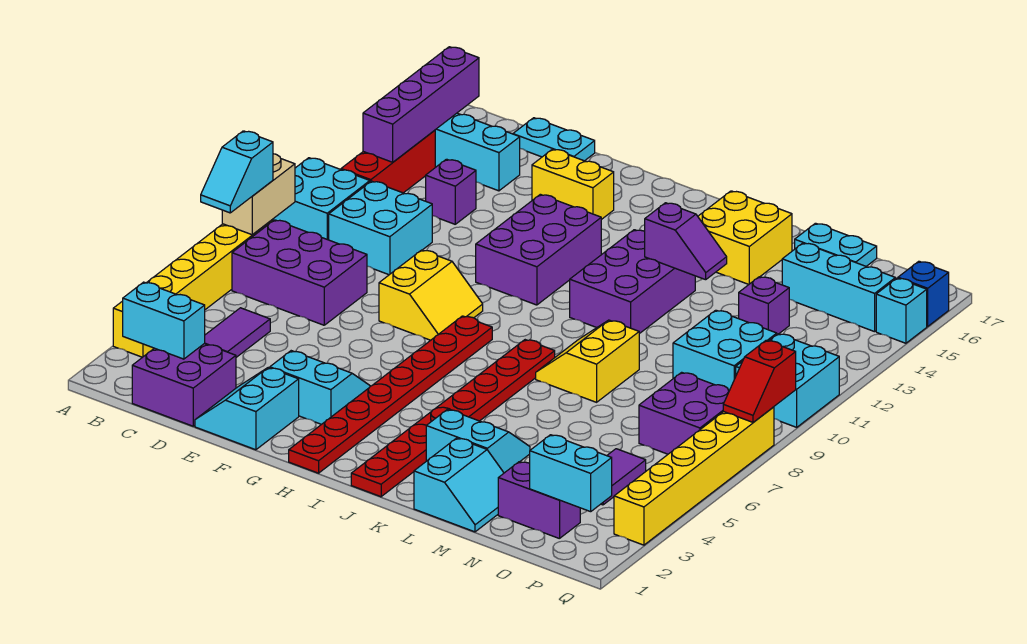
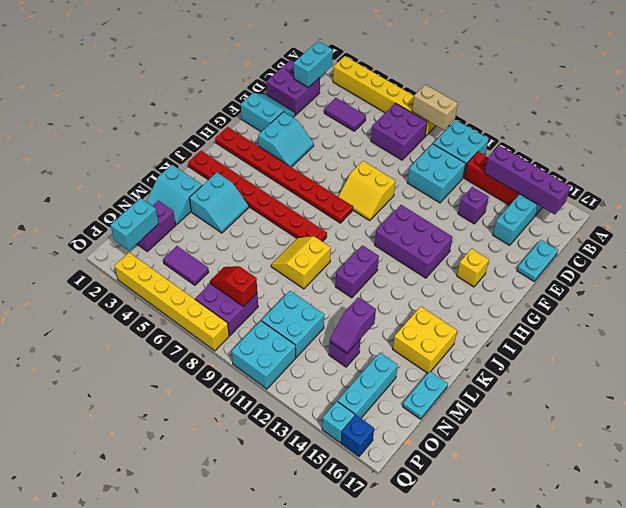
cyan slope A7:A8 level 3 top 8 -> none
purple brick B7:D8 level 1 -> purple brick B7:C8 level 1
yellow brick F15:G15 level 1 -> yellow brick G15 level 1
purple brick J11:K13 level 1 -> purple brick J11:K11 level 1
yellow slope K8:L9 level 1 top L -> yellow slope K8:L9 level 1 top 9
purple slope K13:L13 level 2 top K -> purple slope M13:N13 level 2 top M
red slope Q8:Q9 level 2 top 9 -> red slope O7:O8 level 2 top 8

